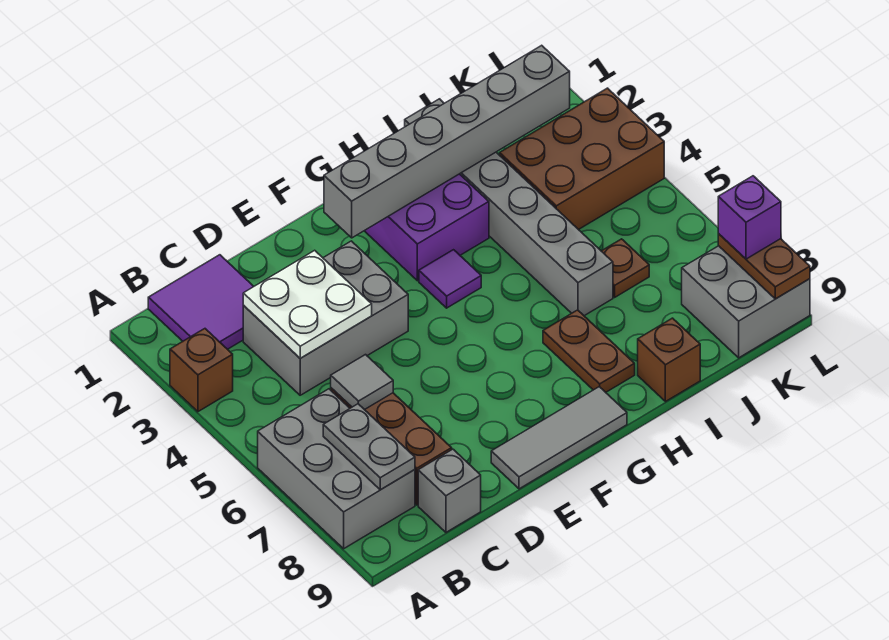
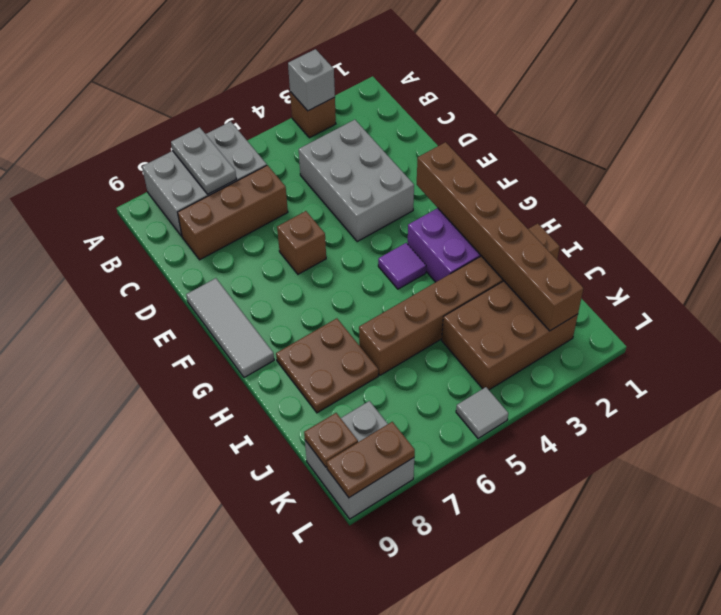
purple tile B1:C2 level 1 -> none
grey plate B7:B8 level 2 -> grey plate A7:B7 level 2
white plate C3:D4 level 2 -> none
grey tile C6 level 2 -> grey tile L5 level 1
grey brick C9 level 1 -> grey brick A3 level 2
grey brick F2:K2 level 2 -> brown brick F2:K2 level 2
brown plate H7:H8 level 1 -> brown plate H7:I8 level 1
grey brick I1:I6 level 1 -> brown brick I1:I6 level 1
brown brick I9 level 1 -> brown brick E6 level 1
brown brick J3:L4 level 1 -> brown brick J2:K4 level 1
brown plate J6 level 1 -> brown plate K9 level 2
purple brick L8 level 3 -> none

